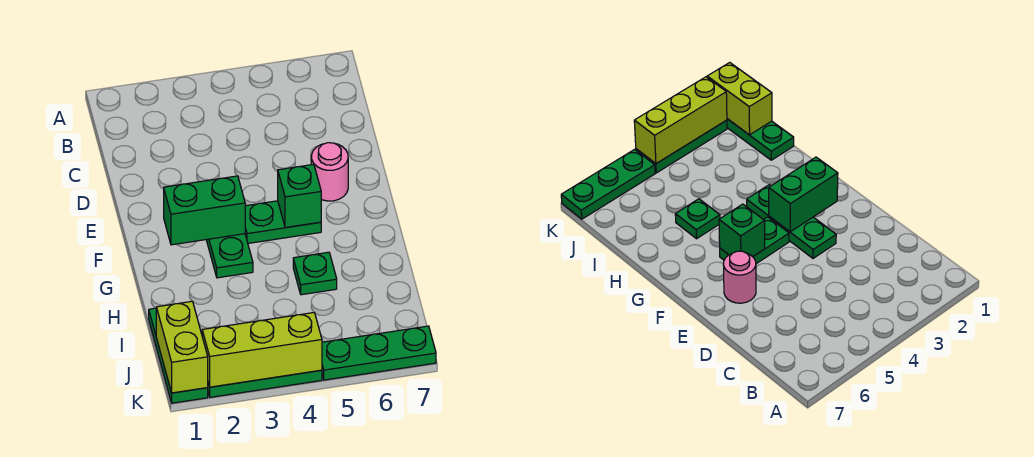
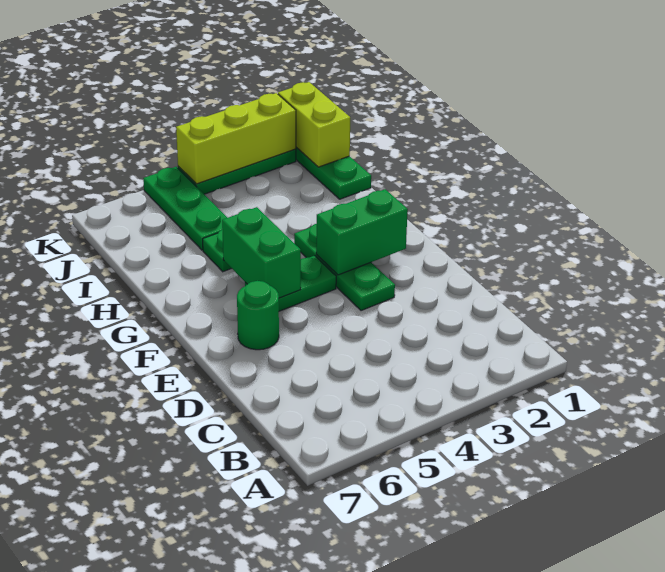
pink round brick E6 level 1 -> green round brick E6 level 1
green brick F5 level 2 -> green brick F5:G5 level 2
green plate K5:K7 level 1 -> green plate I5:K5 level 1

